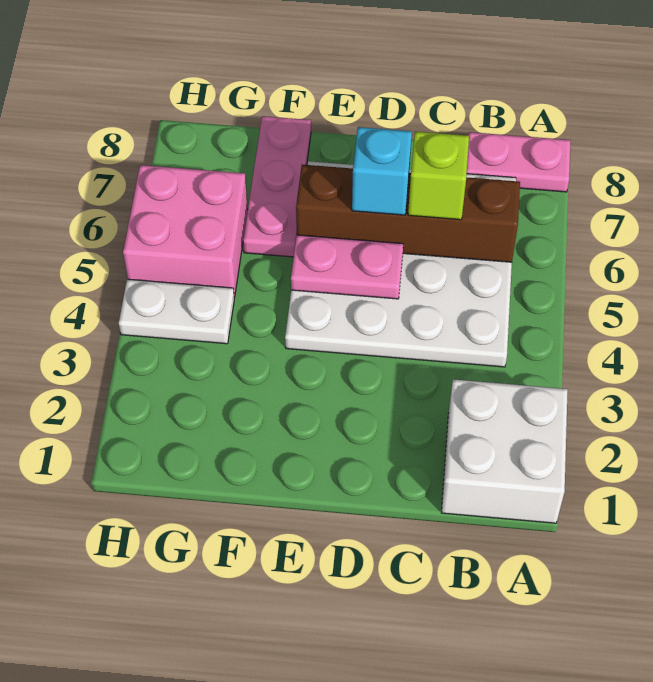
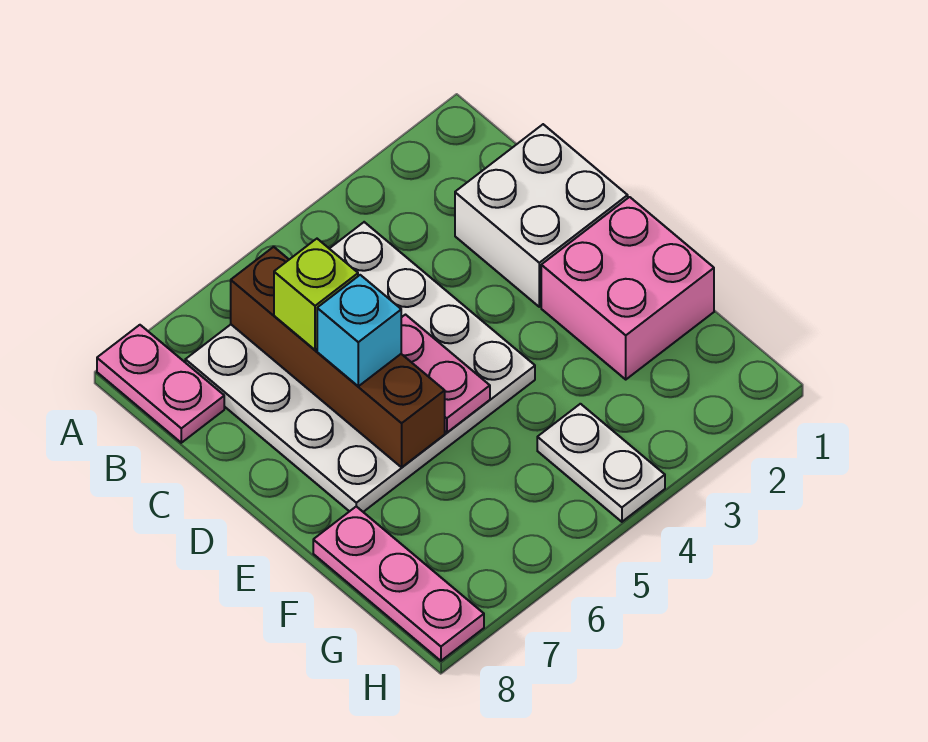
white brick A1:B2 level 1 -> white brick C1:D2 level 1
pink plate F6:F8 level 1 -> pink plate F8:H8 level 1
pink brick G5:H6 level 1 -> pink brick E1:F2 level 1

